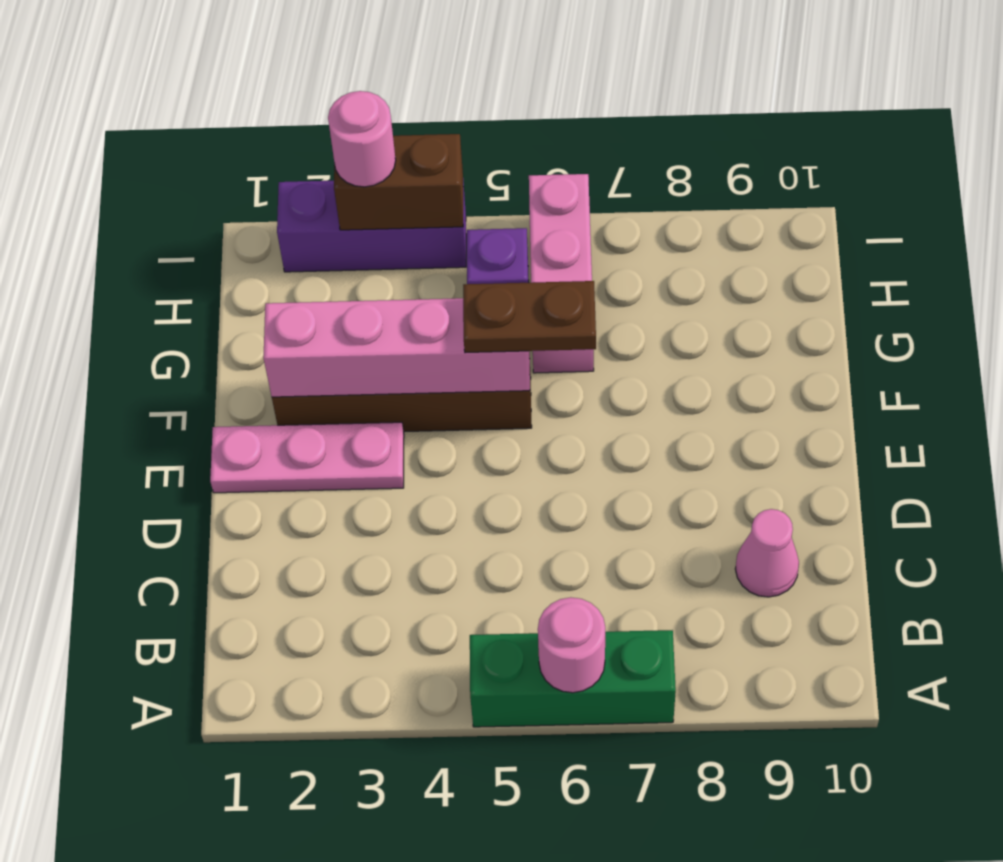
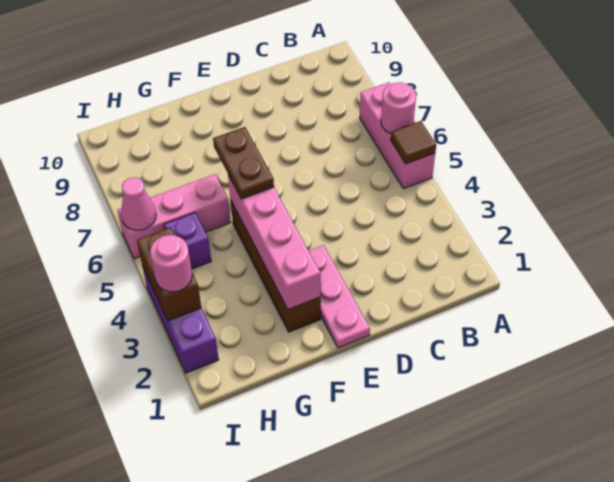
green brick A5:A7 level 1 -> pink brick A5:A7 level 1
none -> brown tile A5 level 2
pink cone C9 level 1 -> pink cone I6 level 2

